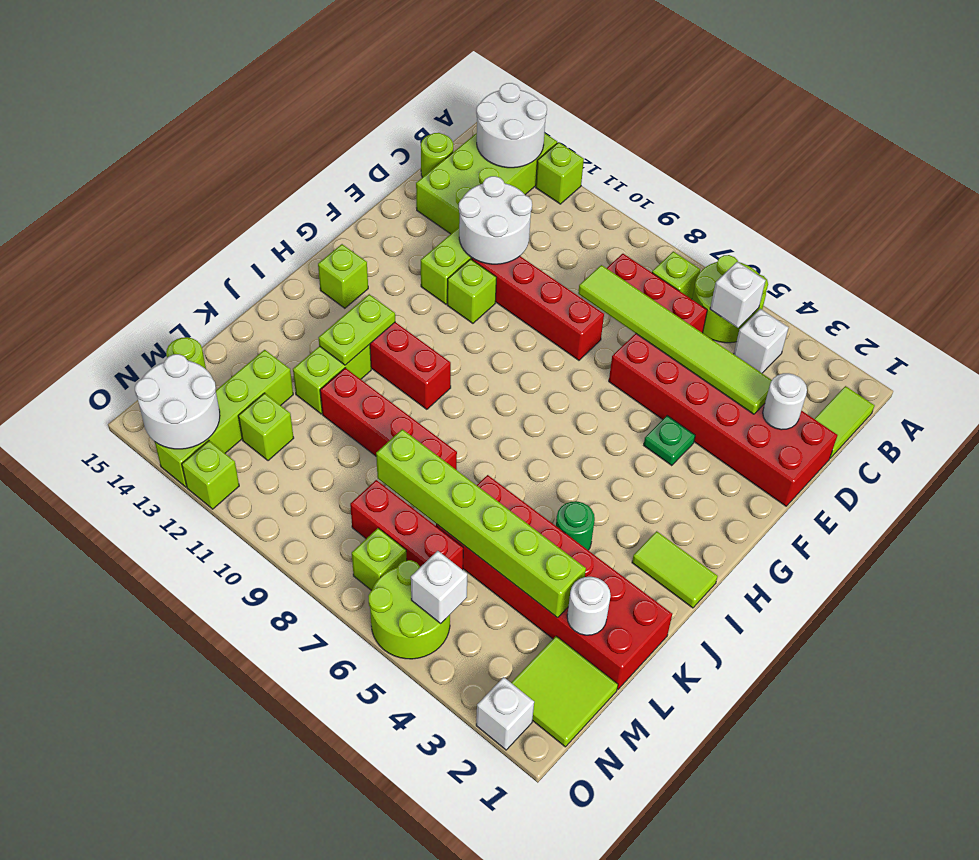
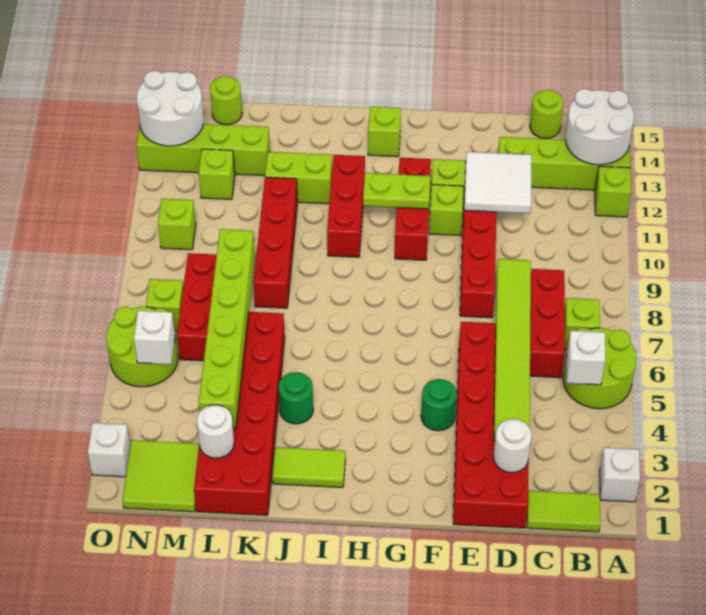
lime brick A13:D14 level 1 -> lime brick A13:D13 level 1
white brick B4 level 1 -> white brick A2 level 1
white round brick D11:E12 level 2 -> white tile D11:E12 level 2
green plate F4 level 1 -> green round brick F4 level 1
none -> red brick G10:G12 level 1
lime tile I1:I2 level 1 -> lime tile I2:J2 level 1
lime plate I12:J12 level 2 -> lime plate G11:H11 level 2
lime brick O12 level 1 -> lime brick N10 level 1

